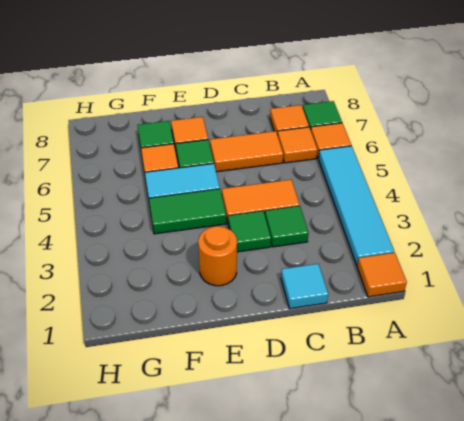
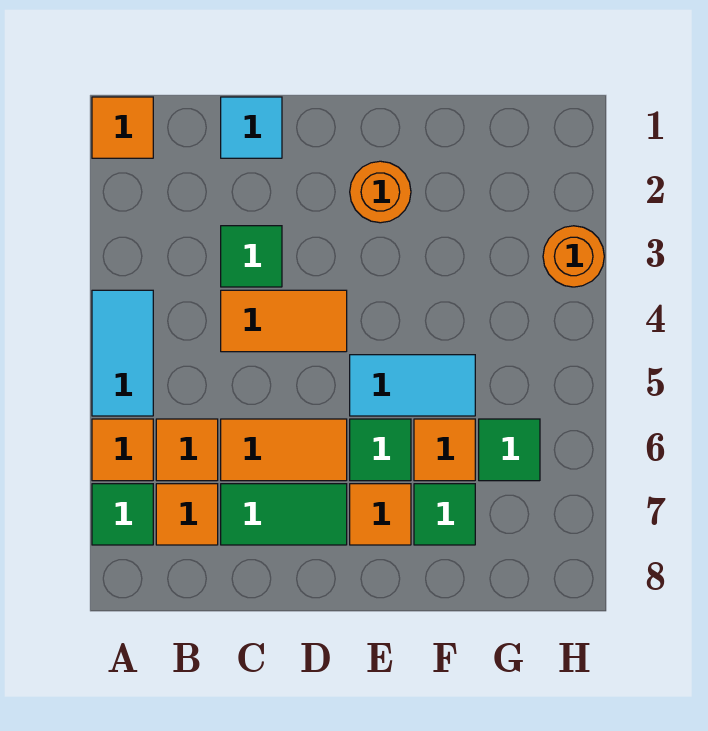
cyan tile A2:A5 level 1 -> cyan tile A4:A5 level 1
green tile D3 level 1 -> green tile G6 level 1
green tile E4:F4 level 1 -> green tile C7:D7 level 1
none -> orange round brick H3 level 1

